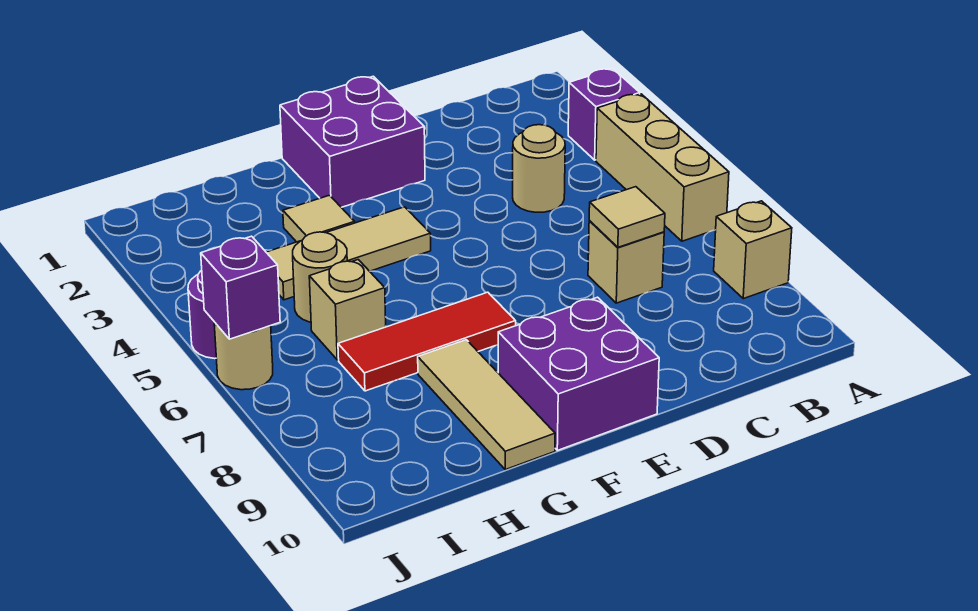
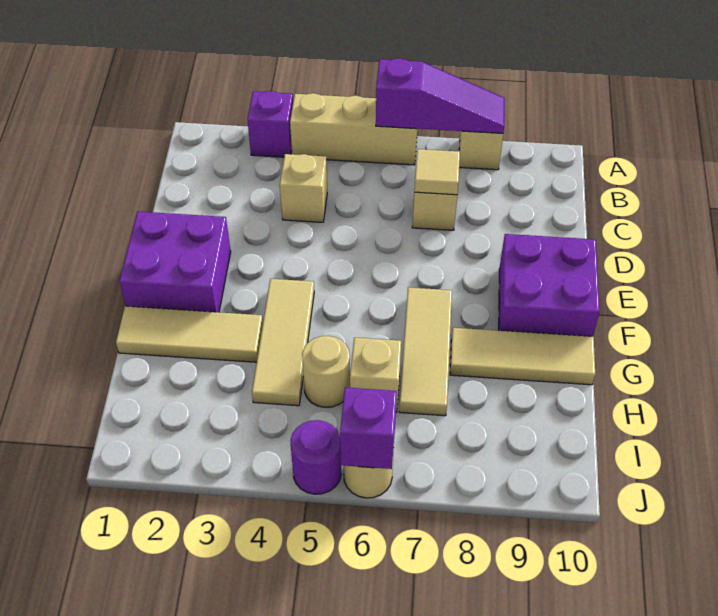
none -> purple slope A6:A8 level 2 top 6
tan round brick C4 level 1 -> tan brick C4 level 1
red tile F7:H7 level 1 -> tan tile F7:H7 level 1
tan tile G3 level 1 -> tan tile G1:G3 level 1

